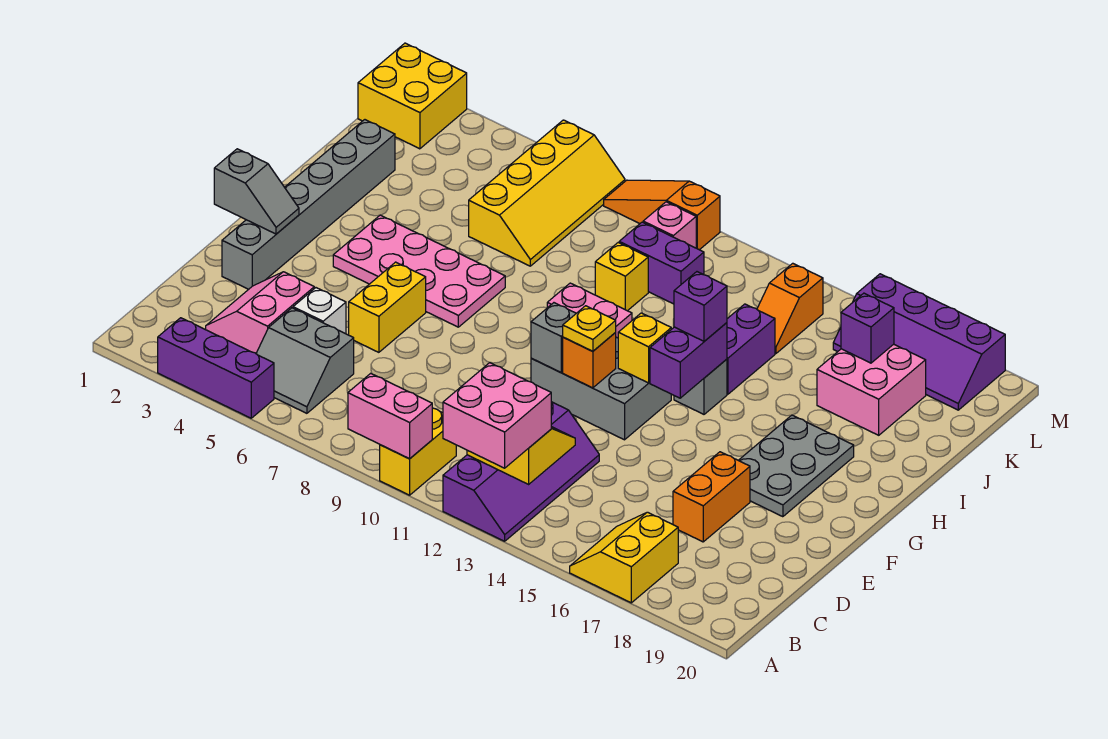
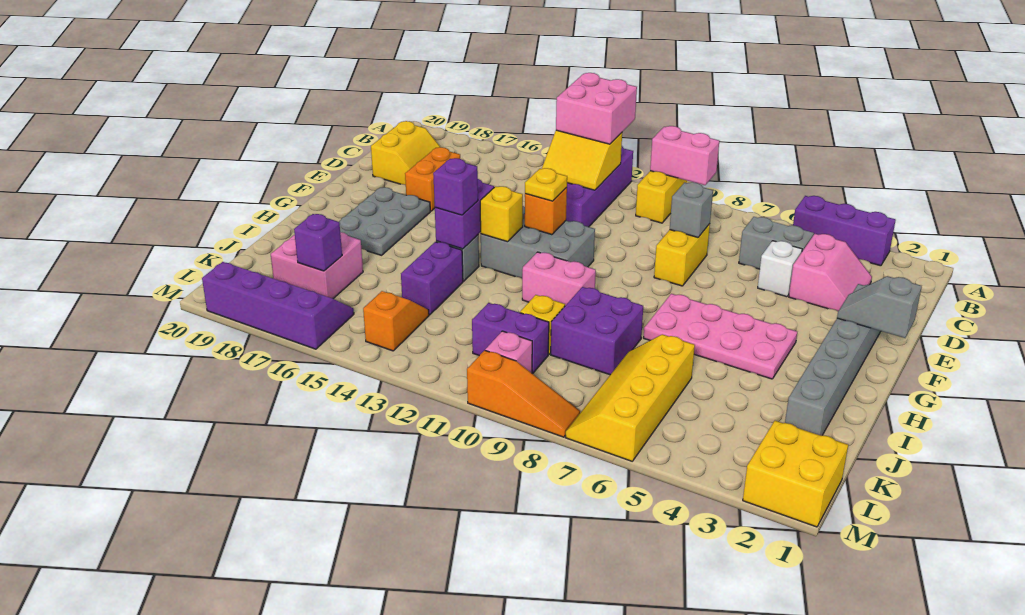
yellow slope A16:B17 level 1 top 17 -> yellow slope C18:D19 level 1 top 19
yellow brick E6:F6 level 1 -> yellow brick D8:E8 level 1
grey brick F11 level 2 -> grey brick D8 level 2
none -> purple brick I8:J9 level 1

